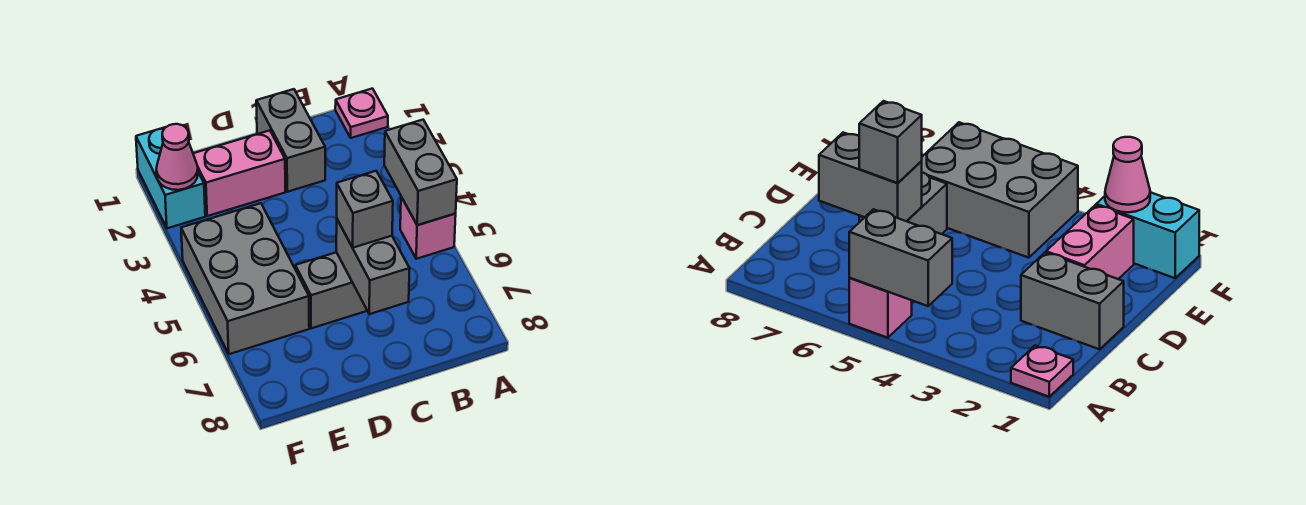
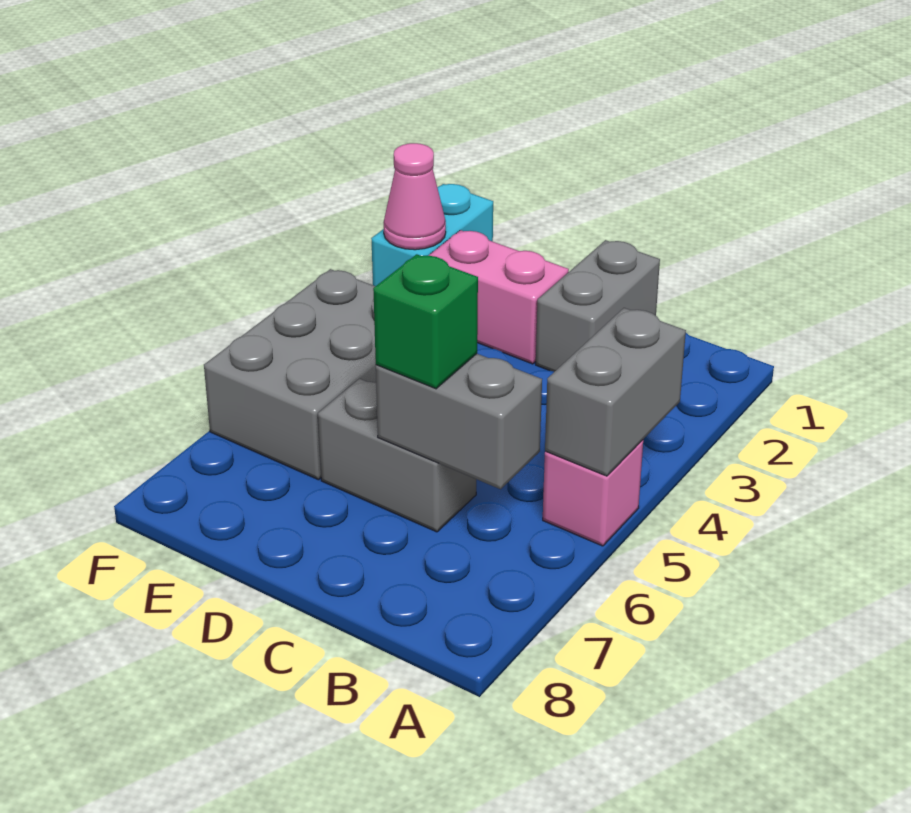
pink plate A1 level 1 -> none
grey brick C6:C7 level 2 -> grey brick B6:C6 level 2
grey brick C6 level 3 -> green brick C6 level 3

